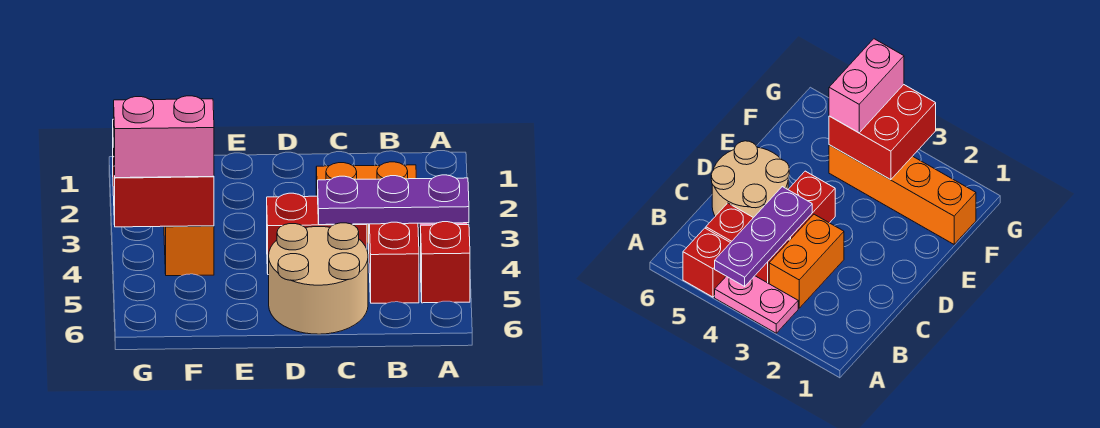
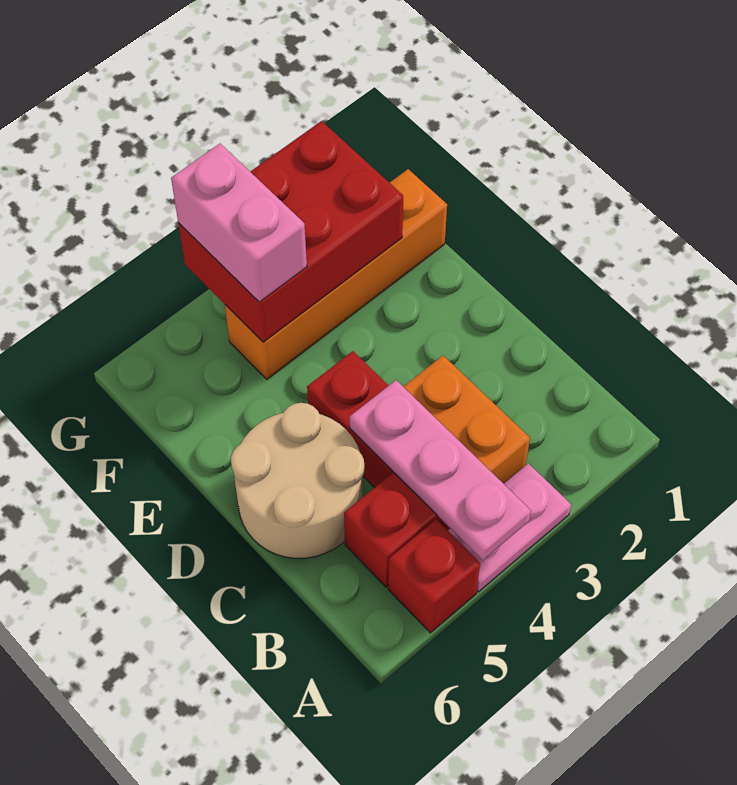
purple plate A4:C4 level 2 -> pink plate A4:C4 level 2
red brick F3:G4 level 2 -> red brick F2:G4 level 2

